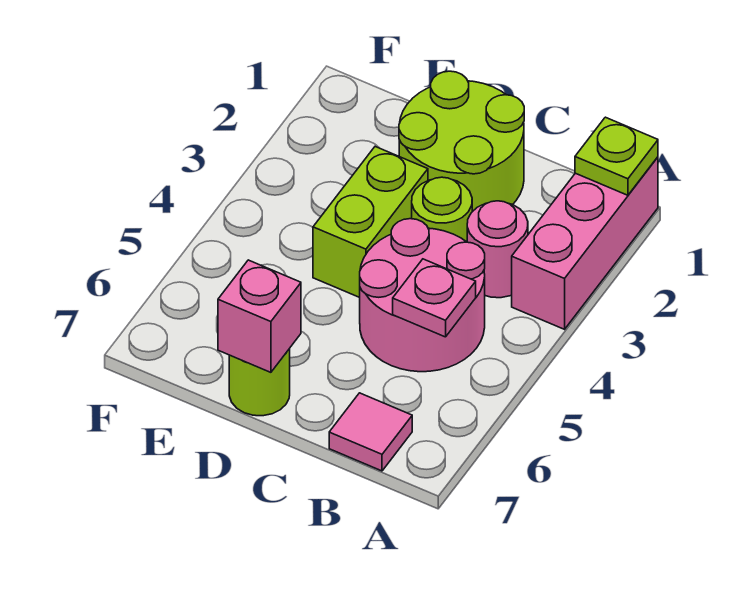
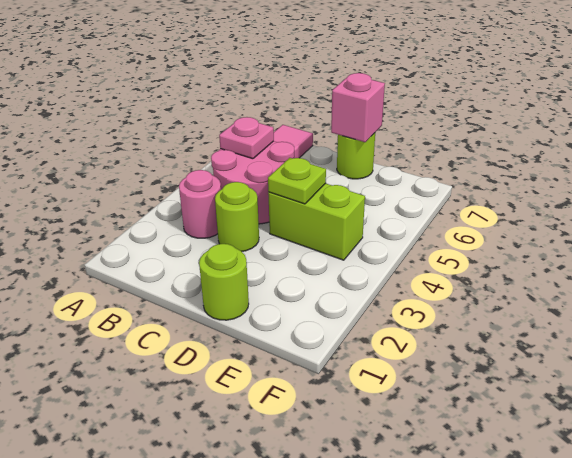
pink brick A1:A3 level 1 -> none
lime plate A1 level 2 -> lime plate D4 level 2
lime round brick C1:D2 level 1 -> lime round brick D1 level 1
lime brick D3:D4 level 1 -> lime brick D4:E4 level 1

